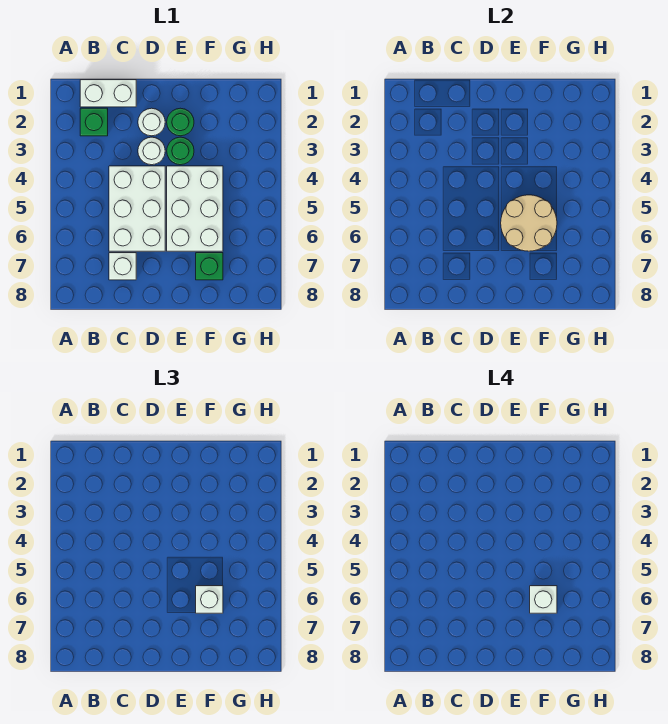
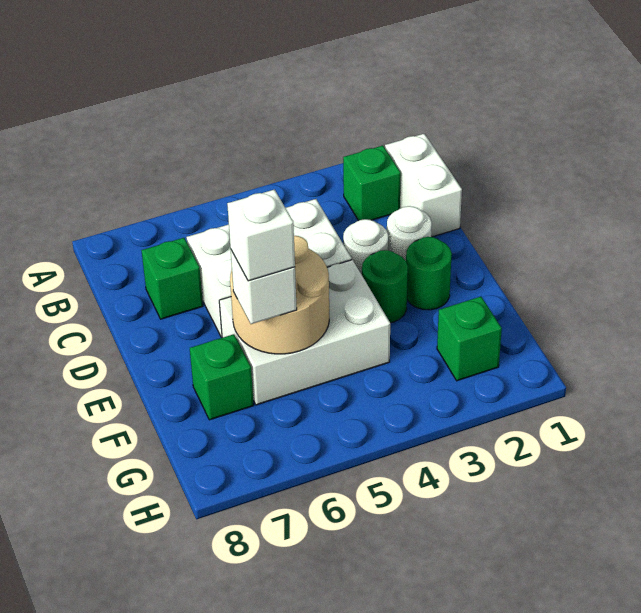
white brick C7 level 1 -> green brick C7 level 1
none -> green brick G2 level 1

